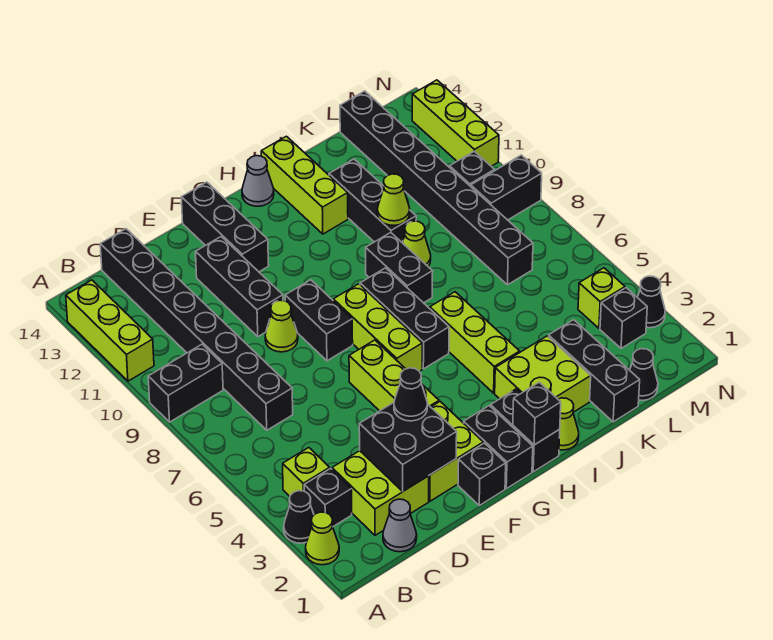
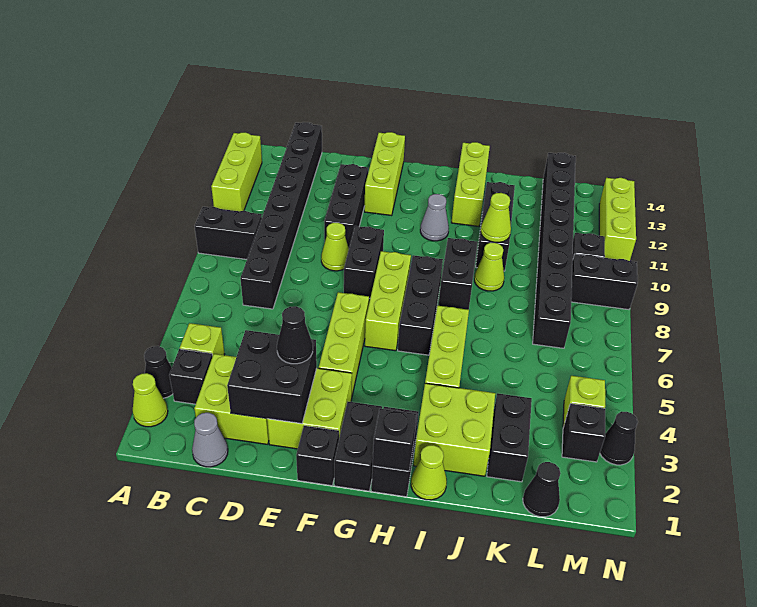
black brick F12:F14 level 1 -> lime brick F12:F14 level 1
grey cone H14 level 1 -> grey cone H11 level 1
black brick K1:K3 level 1 -> black brick K2:K3 level 1

